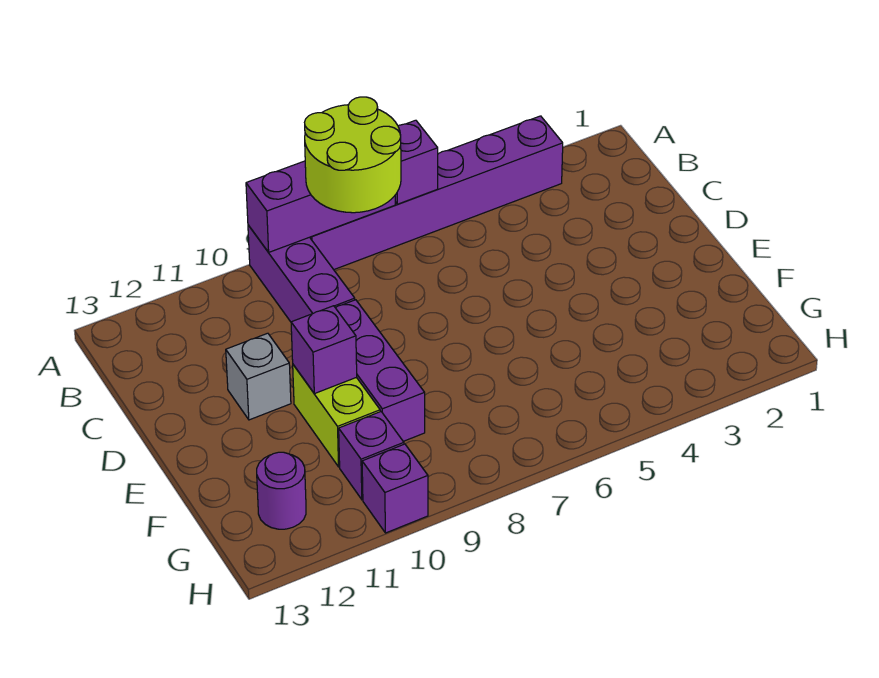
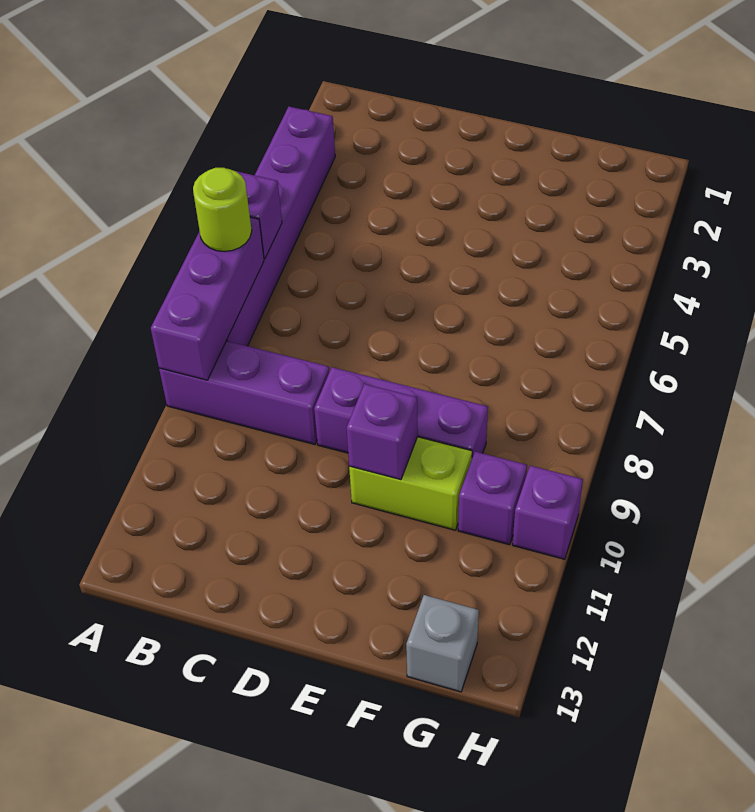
lime round brick A7:B8 level 3 -> lime round brick A7 level 3
grey brick D11 level 1 -> grey brick G13 level 1
purple round brick G12 level 1 -> none

